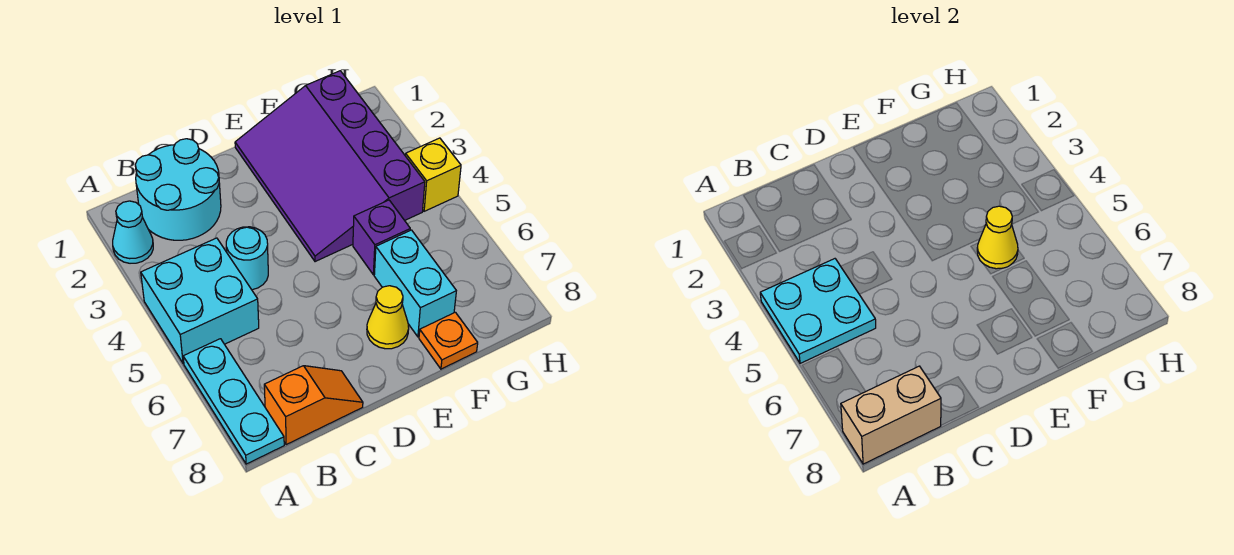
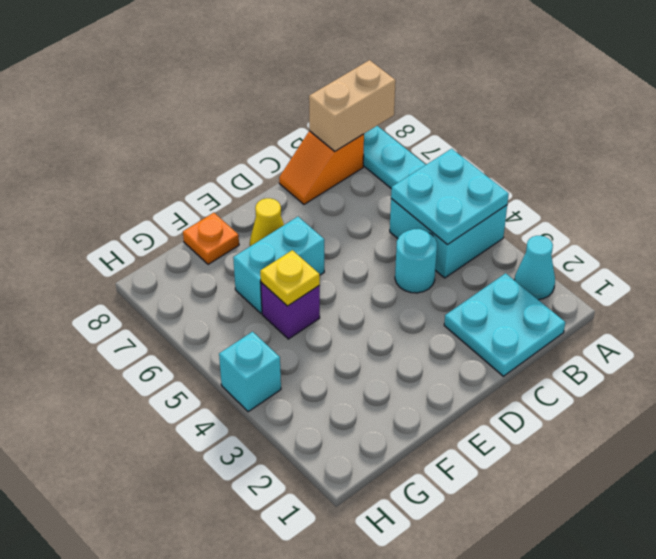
cyan round brick B1:C2 level 1 -> cyan plate B1:C2 level 1
purple slope E1:G4 level 1 top G -> none
yellow cone F5 level 2 -> yellow plate F5 level 2
cyan brick F6:F7 level 1 -> cyan brick E6:F6 level 1
yellow brick H4 level 1 -> cyan brick H4 level 1

